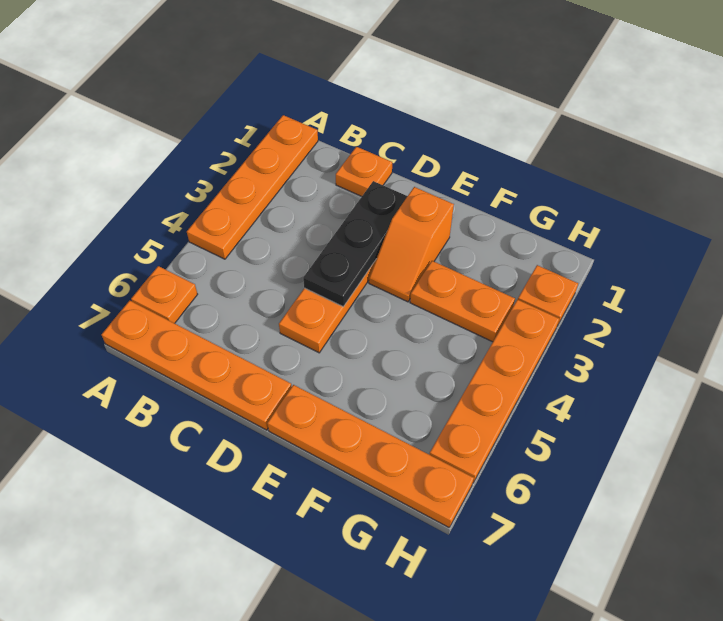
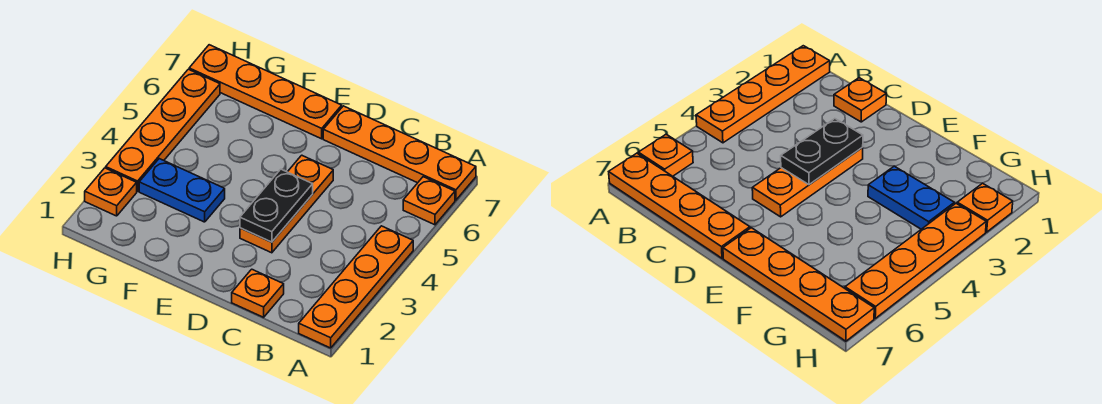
black plate D2:D4 level 2 -> black plate D3:D4 level 2
orange slope E2:E3 level 1 top 2 -> none
orange plate F3:G3 level 1 -> blue plate F3:G3 level 1

